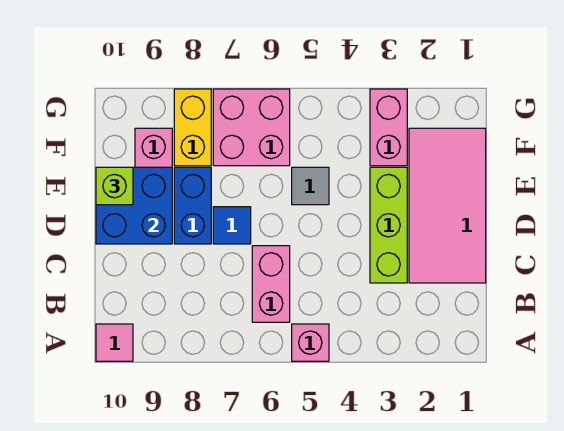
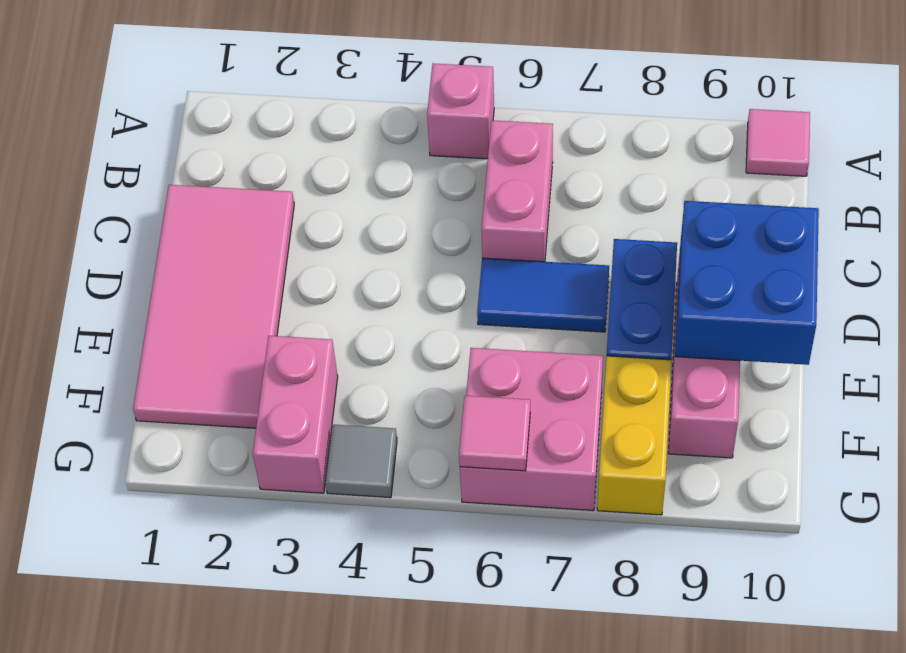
lime brick C3:E3 level 1 -> none
blue tile D7 level 1 -> blue tile D6:D7 level 1
grey tile E5 level 1 -> grey tile G4 level 1
lime brick E10 level 3 -> none
none -> pink tile G6 level 2

